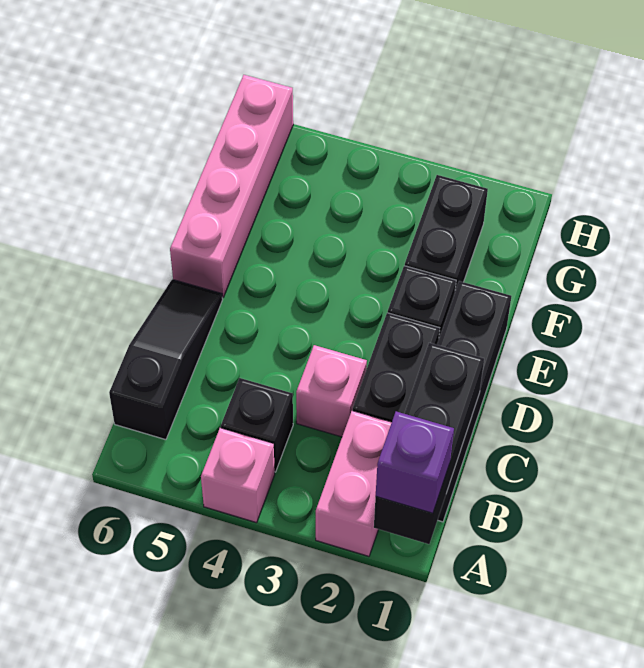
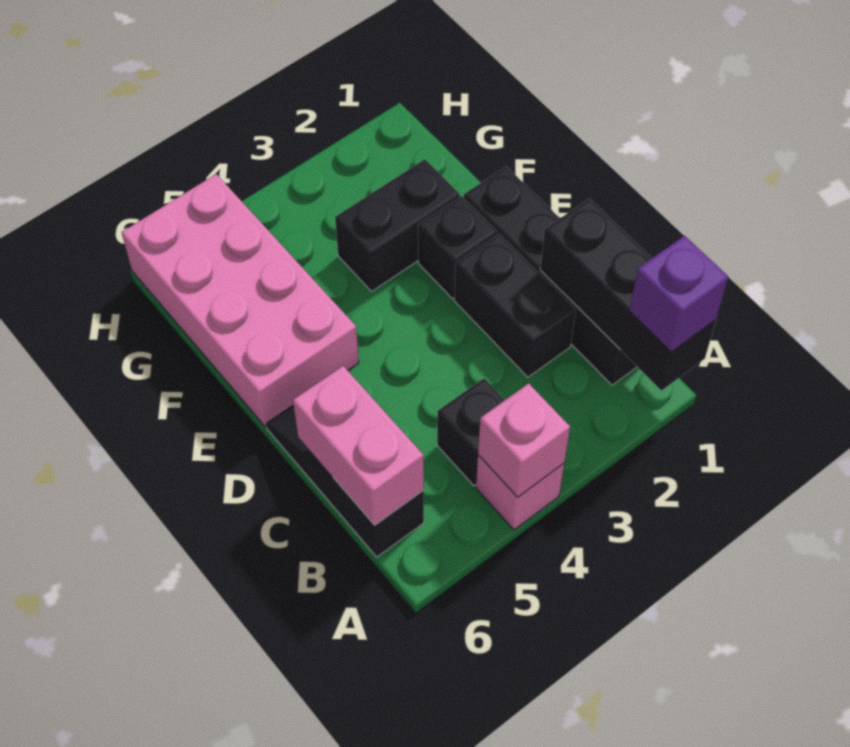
pink brick A2:B2 level 1 -> pink brick B6:C6 level 2
pink brick C3 level 1 -> pink brick A4 level 2
pink brick E6:H6 level 1 -> pink brick E5:H6 level 1
black brick F2:G2 level 1 -> black brick F2:F3 level 1

